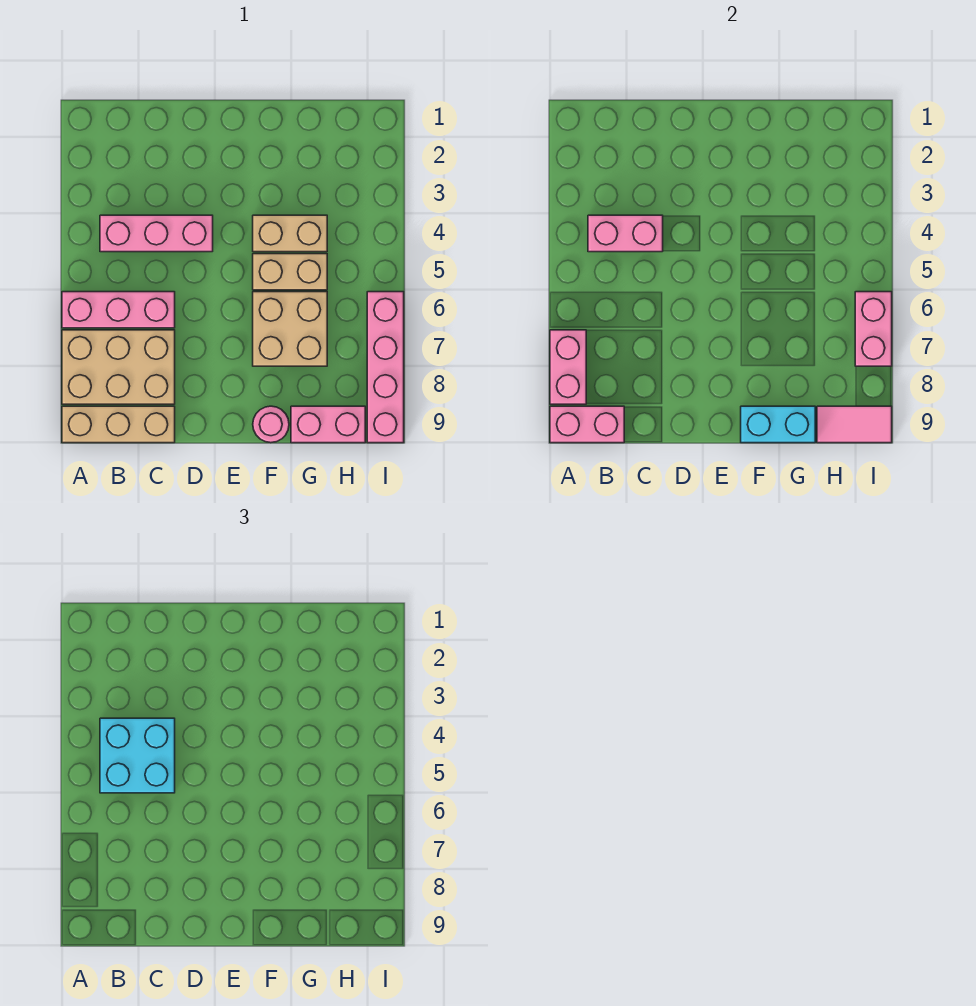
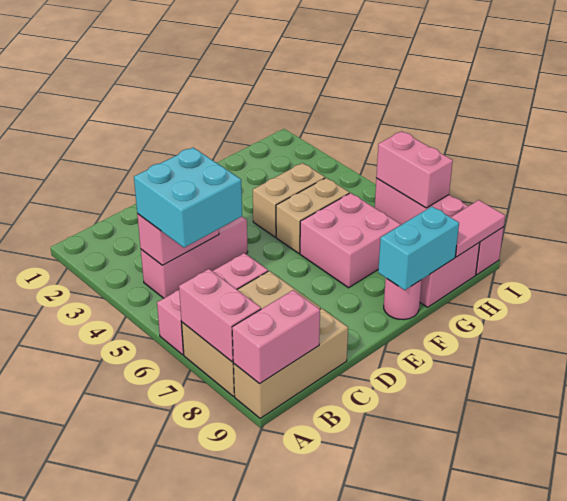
tan brick F6:G7 level 1 -> pink brick F6:G7 level 1

